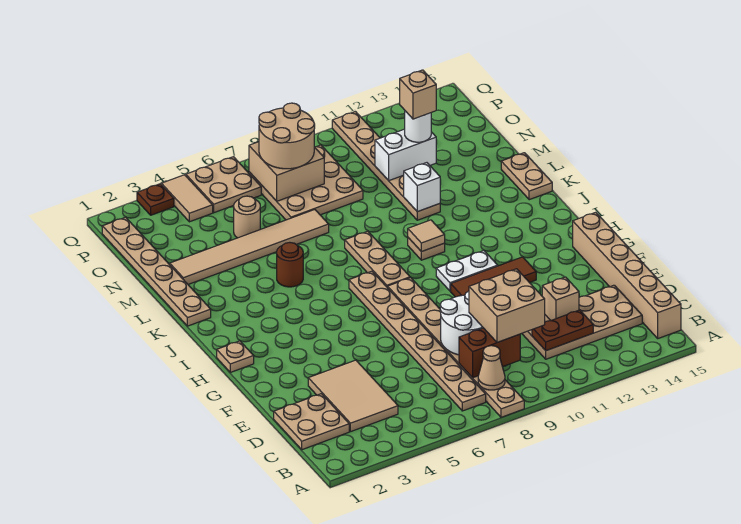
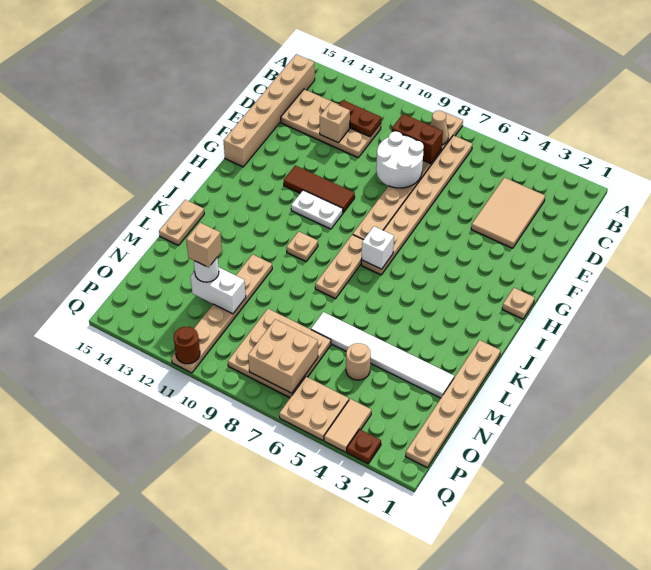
tan plate C1:D2 level 1 -> none
tan brick C9:D10 level 3 -> none
tan tile J10 level 2 -> none
brown round brick K5 level 1 -> brown round brick Q11 level 2
white brick L11 level 2 -> white brick I7 level 2
tan tile M2:M7 level 1 -> white tile M2:M7 level 1
tan round brick O7:P8 level 3 -> none

